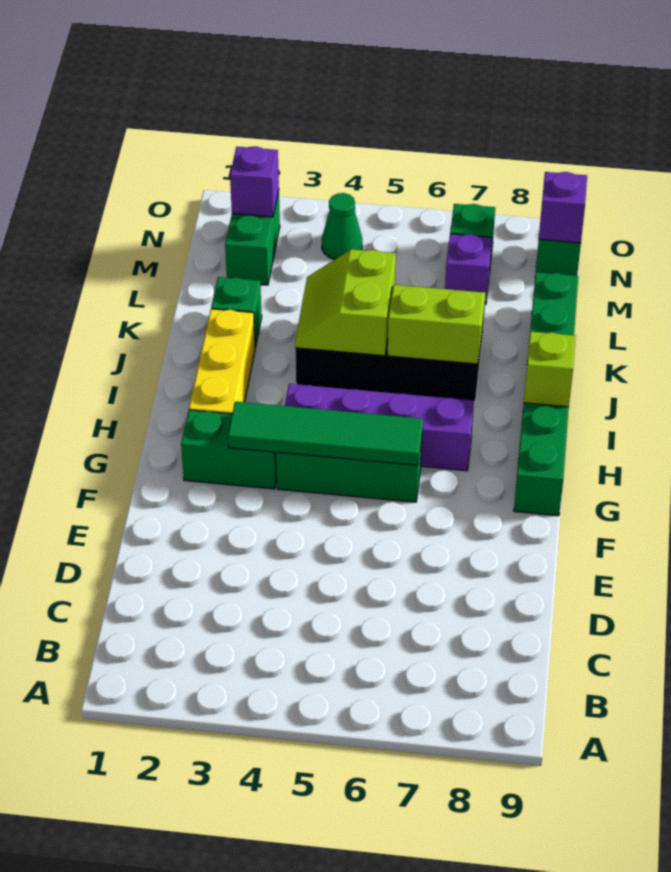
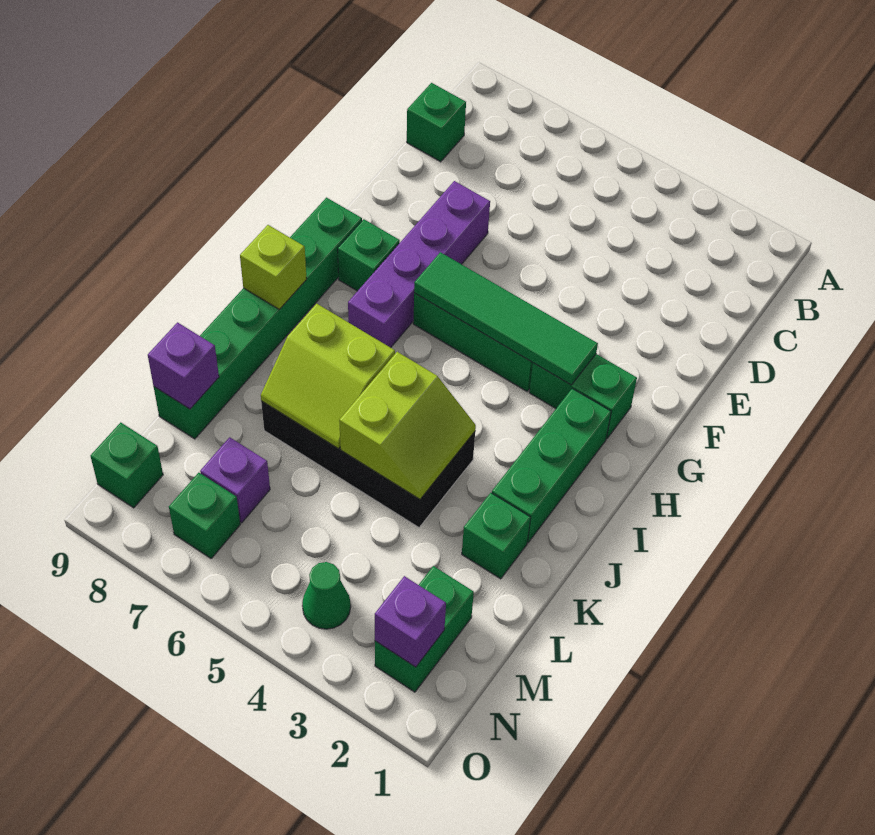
none -> green brick C9 level 1
none -> green brick G8 level 1
yellow brick H2:J2 level 1 -> green brick H2:J2 level 1
purple brick H4:H7 level 1 -> purple brick E7:H7 level 1
purple brick N9 level 2 -> purple brick L9 level 2

